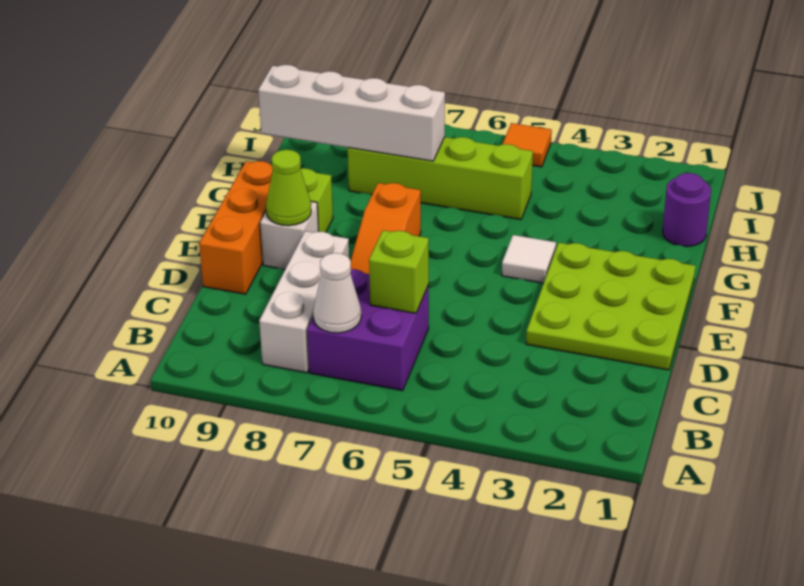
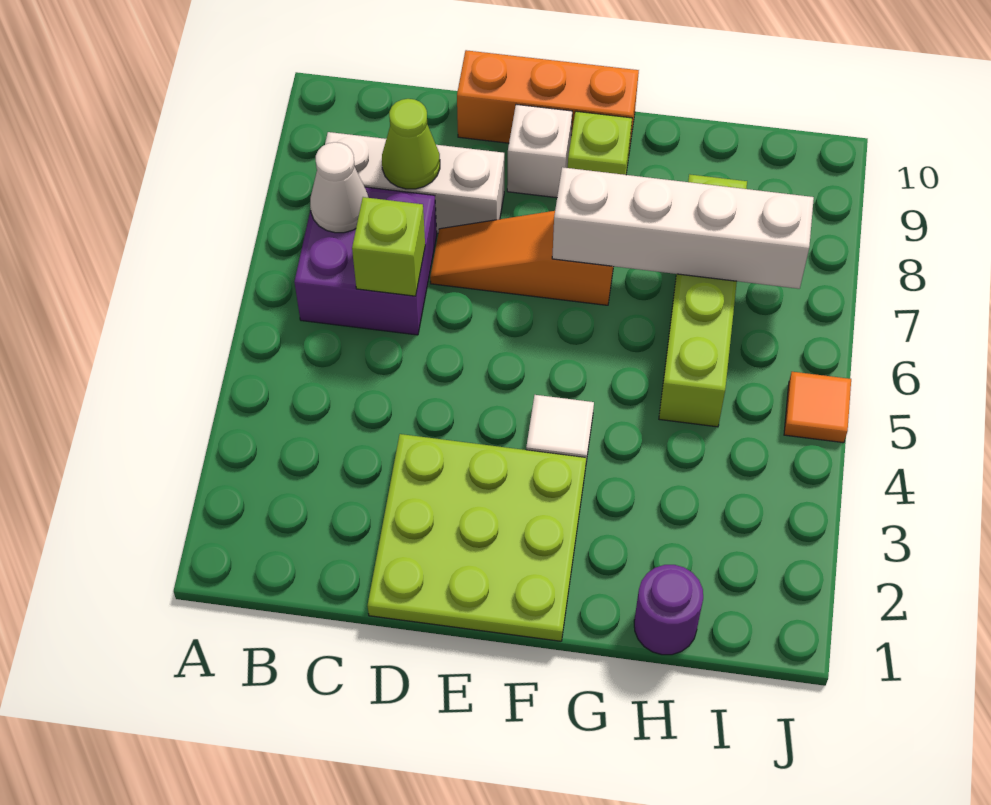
lime cone E9 level 2 -> lime cone C8 level 2
white brick H7:H10 level 2 -> white brick F7:I7 level 2

